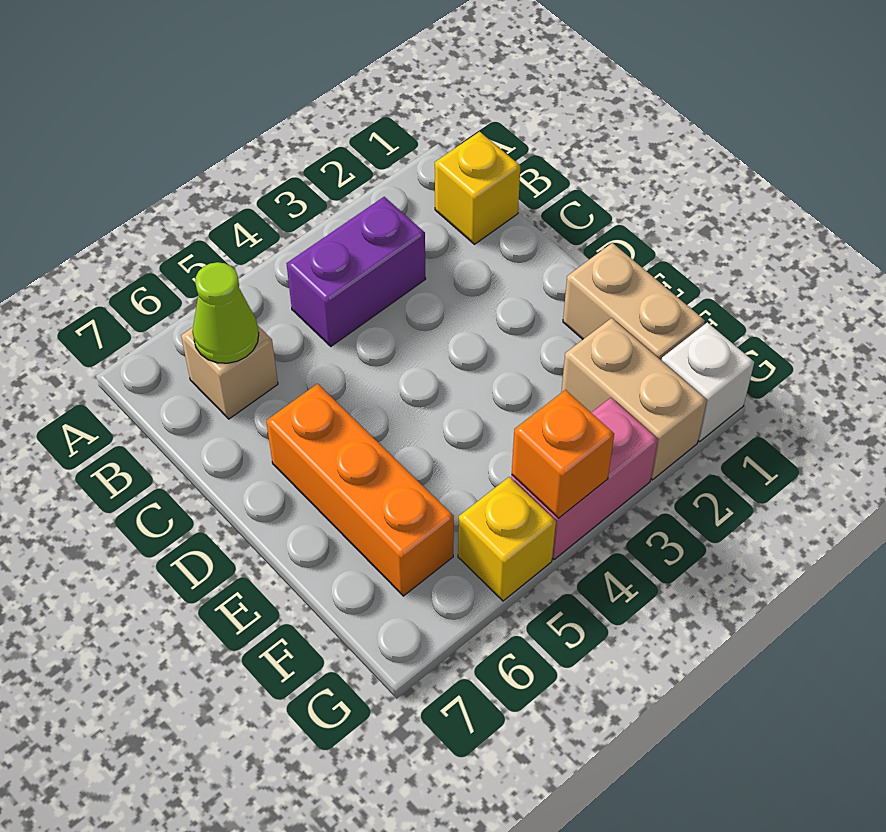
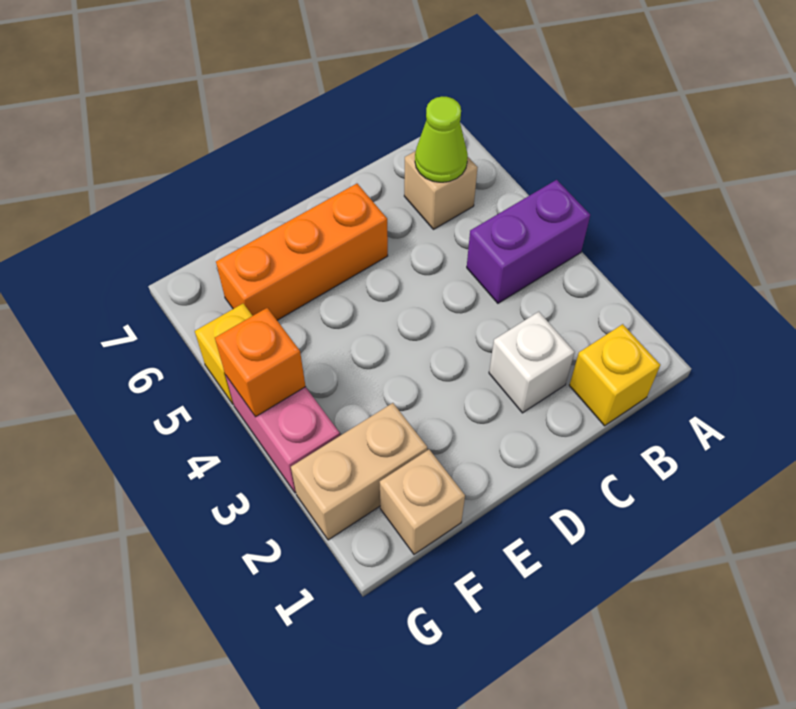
purple brick B3:B4 level 1 -> purple brick A4:B4 level 1
tan brick E1:F1 level 1 -> tan brick F1 level 1
white brick G1 level 1 -> white brick C2 level 1

